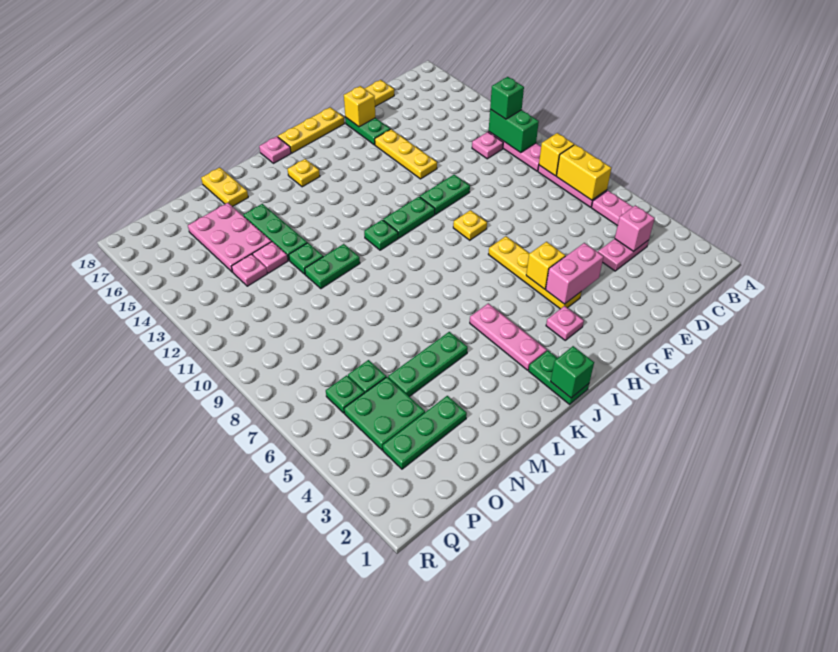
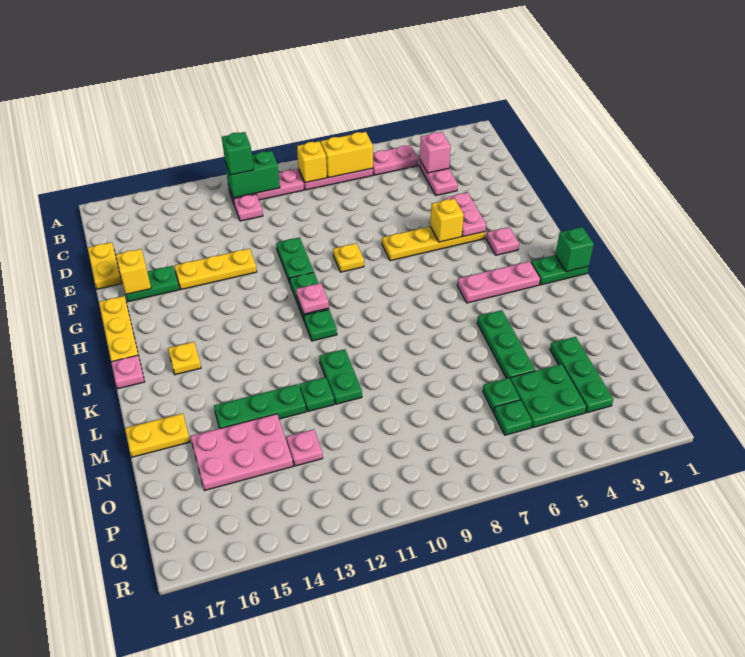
pink brick F4:G4 level 2 -> pink plate F4:G4 level 2
pink plate N13 level 1 -> pink plate I11 level 2

